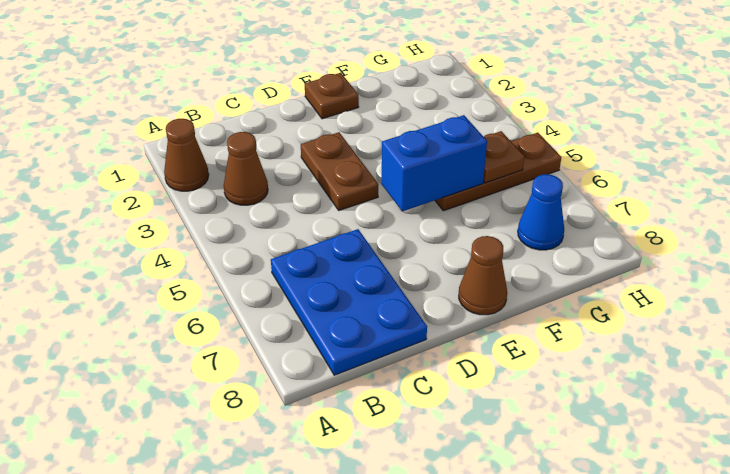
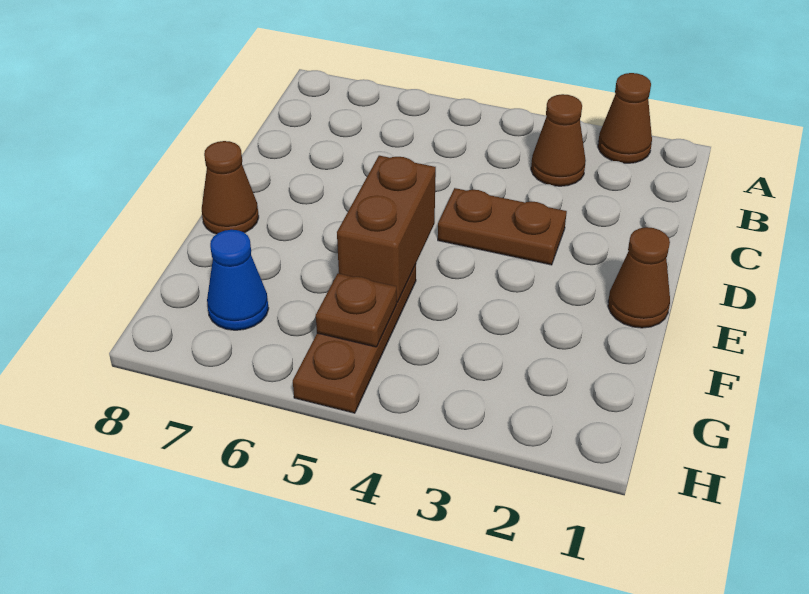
blue plate B6:C8 level 1 -> none
brown plate E1 level 1 -> brown cone E1 level 1
blue brick E5:F5 level 2 -> brown brick E5:F5 level 2

